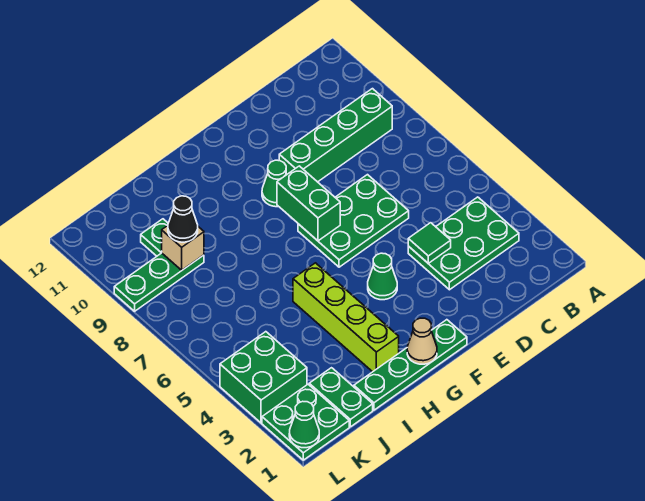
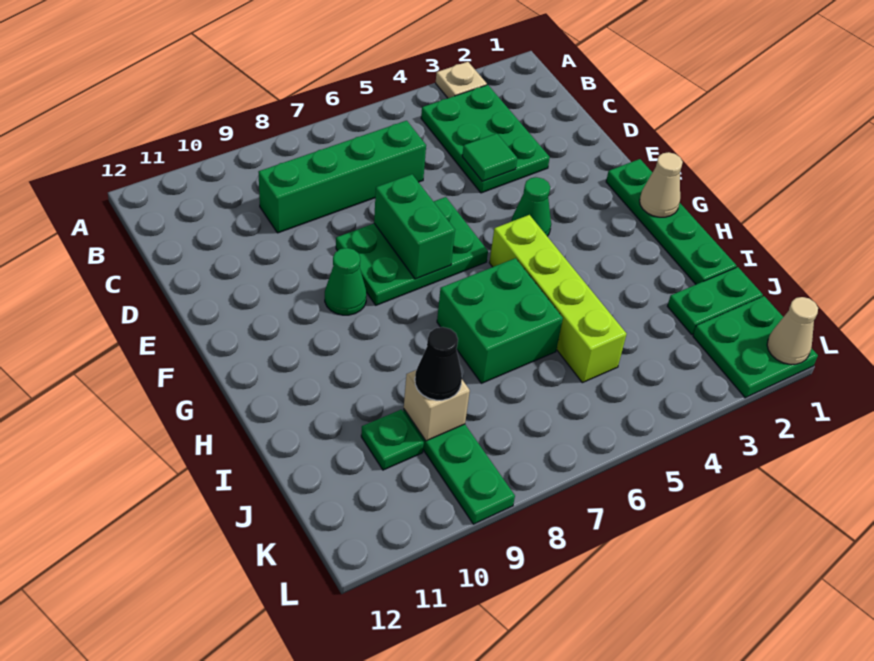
none -> tan plate A3 level 1
green brick B9:E9 level 1 -> green brick C6:C9 level 1
green plate D6:F7 level 1 -> green plate E6:F8 level 1
green brick F7:F8 level 2 -> green brick E7:F7 level 2
lime brick H2:H5 level 1 -> lime brick G5:J5 level 1
green brick K3:L4 level 1 -> green brick H6:I7 level 1
green cone L1 level 2 -> tan cone L1 level 2

